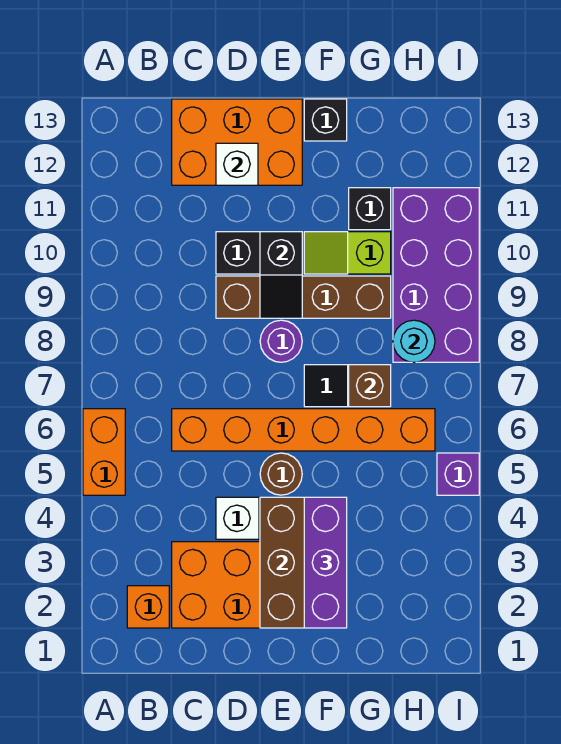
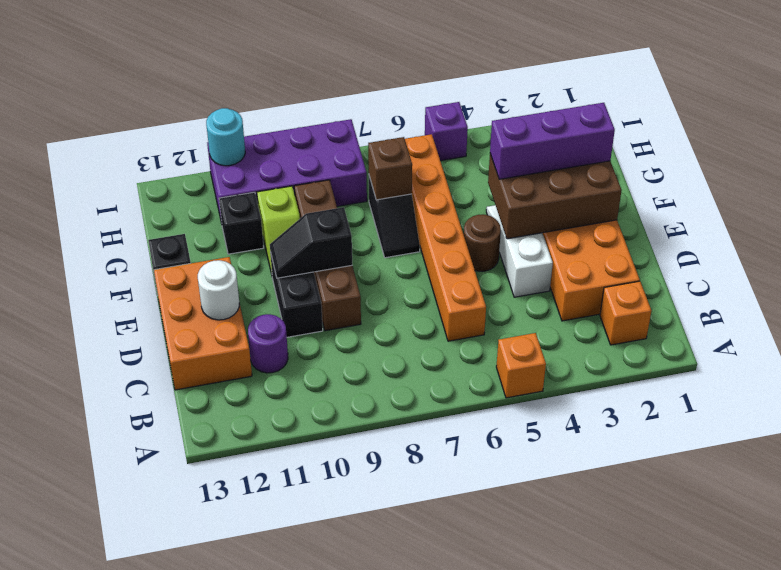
orange brick A5:A6 level 1 -> orange brick A5 level 1
white brick D12 level 2 -> white round brick D12 level 2
purple round brick E8 level 1 -> purple round brick C11 level 1
black slope E9:E10 level 2 top 10 -> black slope E9:E10 level 2 top 9
cyan round brick H8 level 2 -> cyan round brick I11 level 2

